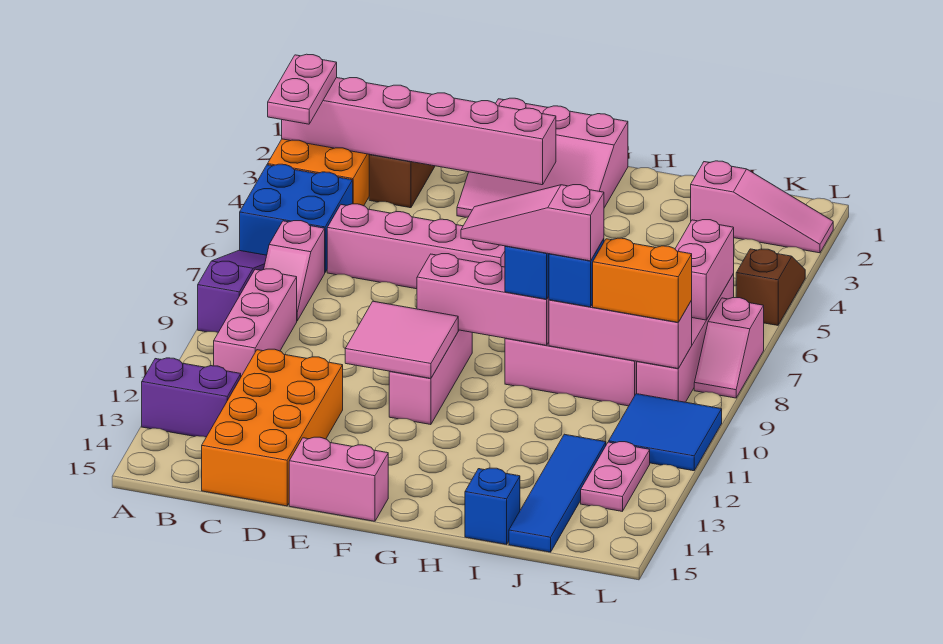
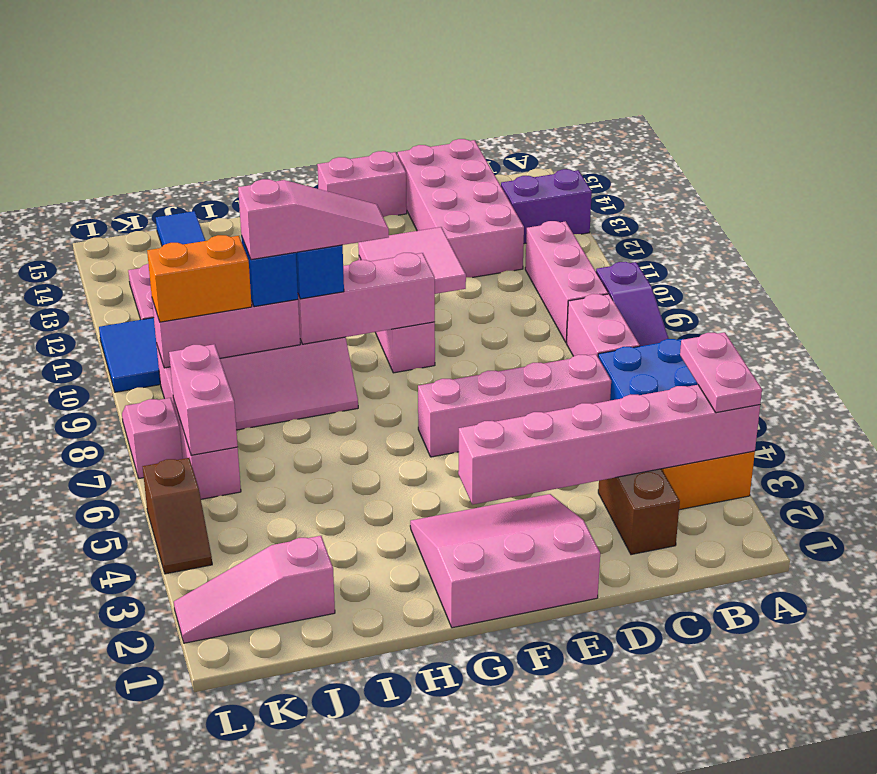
pink slope B7:B8 level 1 top 7 -> pink brick B7:B8 level 1
orange brick C12:D15 level 1 -> pink brick C12:D15 level 1
blue brick I15 level 1 -> none

